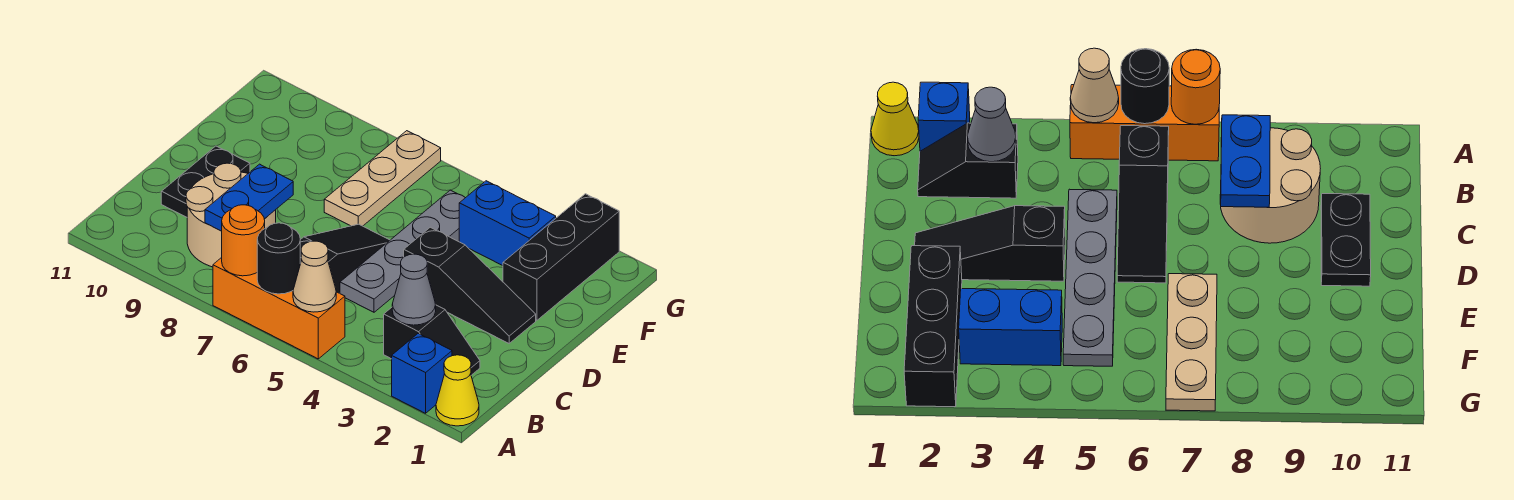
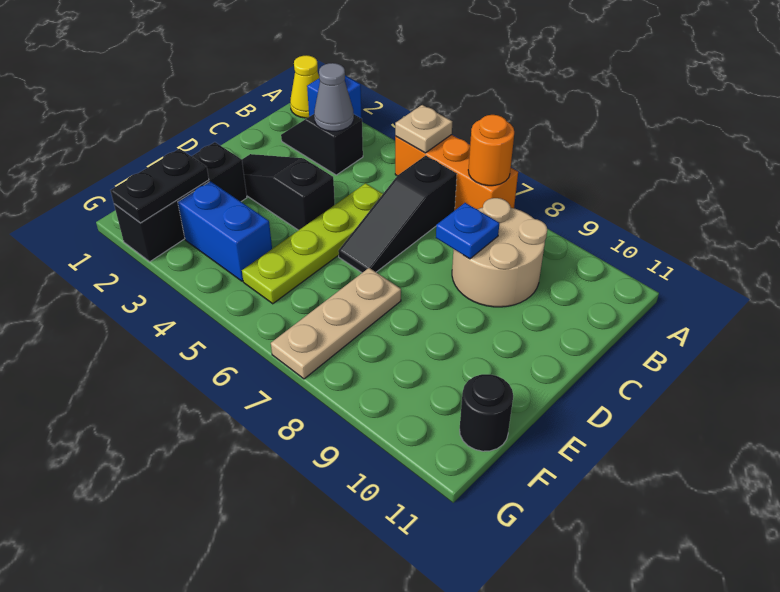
tan cone A5 level 2 -> tan plate A5 level 2
black round brick A6 level 2 -> black round brick F11 level 1
blue plate B8:C8 level 2 -> blue plate C8 level 2
grey plate C5:F5 level 1 -> lime plate C5:F5 level 1
black plate C10:D10 level 1 -> black plate F2:G2 level 2

